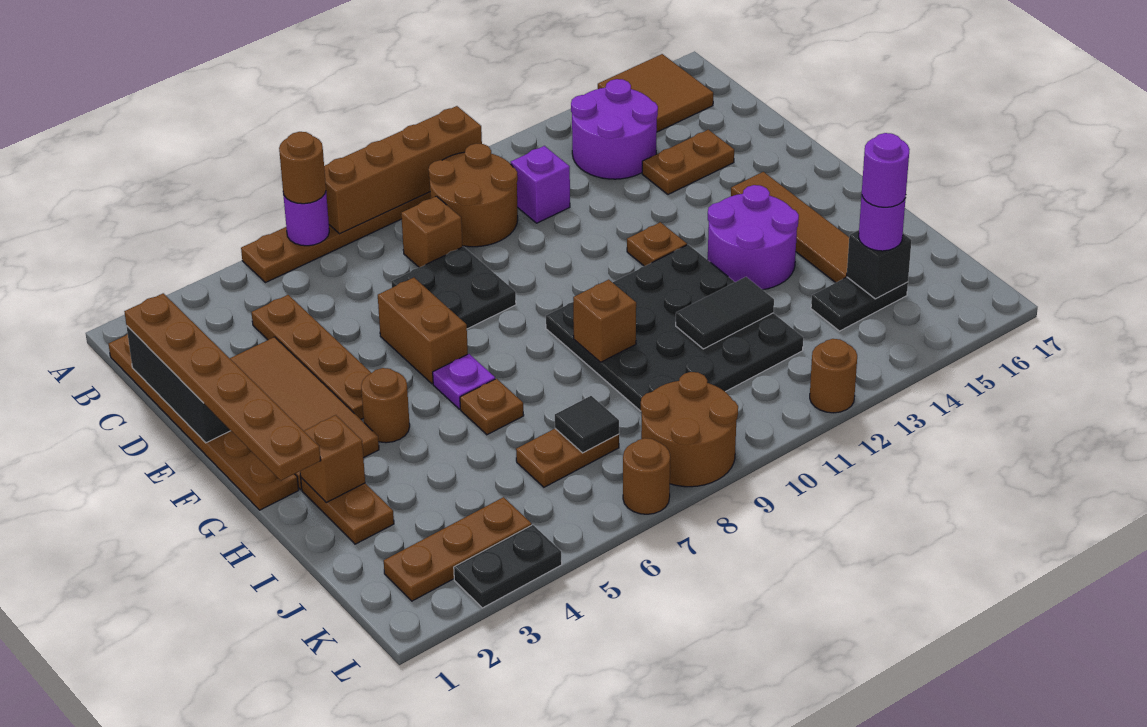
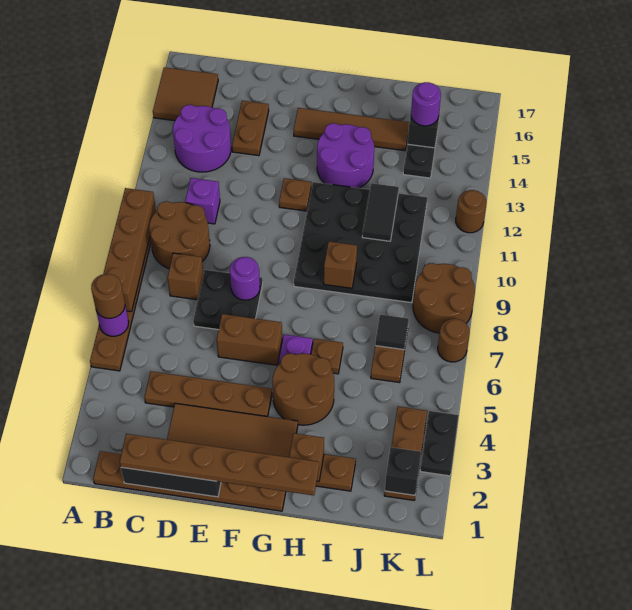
brown round brick G4 level 1 -> brown round brick G4:H5 level 1
purple round brick J15 level 4 -> purple round brick E8 level 2
none -> black brick K2 level 2

